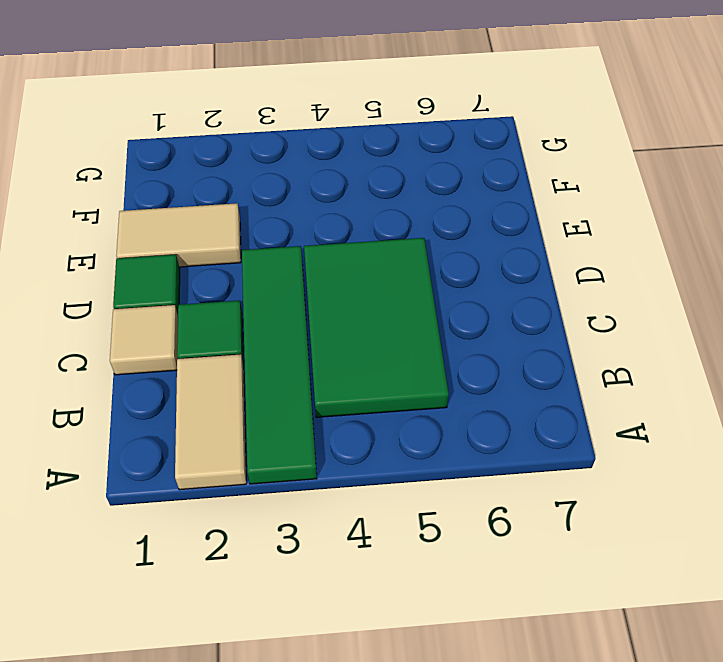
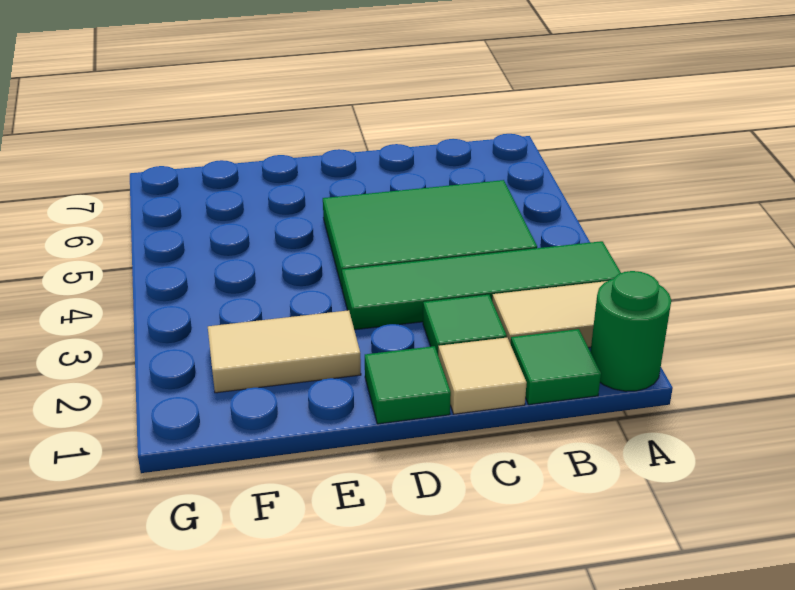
none -> green round brick A1 level 1
none -> green tile B1 level 1
tan tile E1:E2 level 1 -> tan tile E2:F2 level 1

